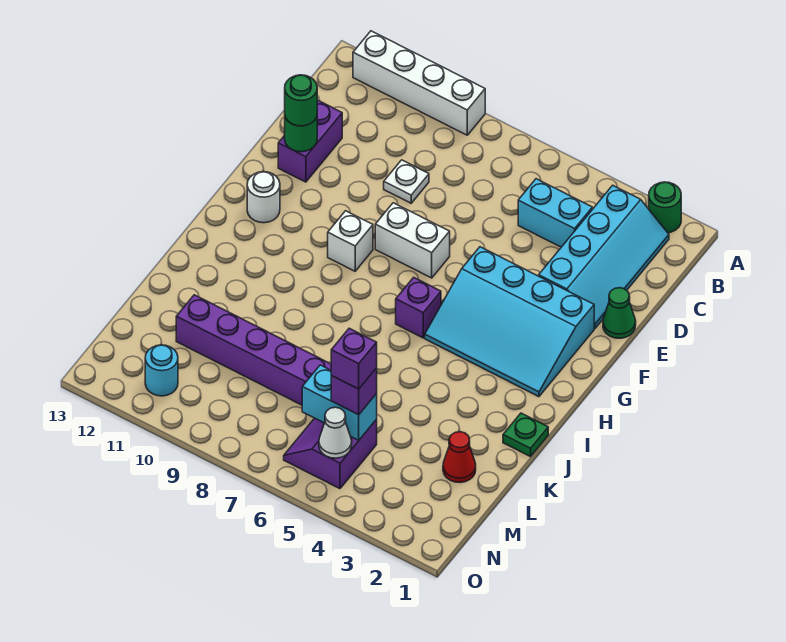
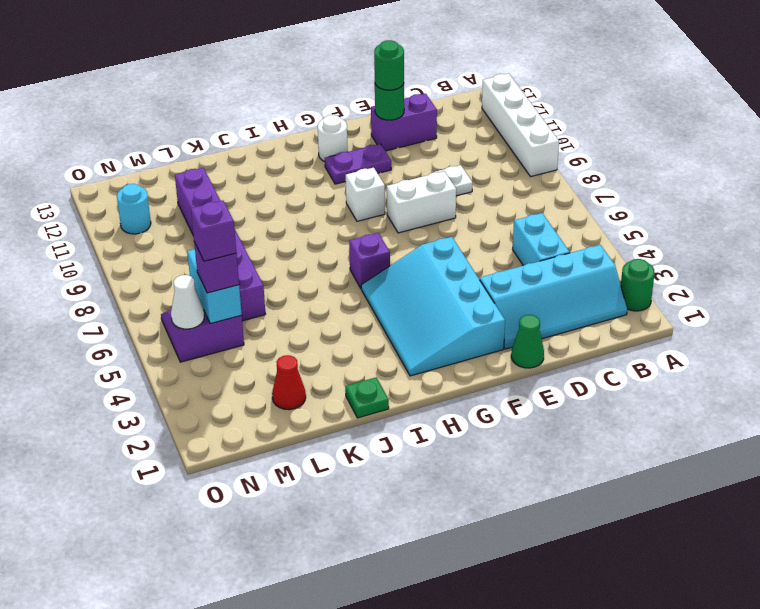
white brick F7:F8 level 1 -> white brick E8:F8 level 1
none -> purple plate F11:G11 level 1

